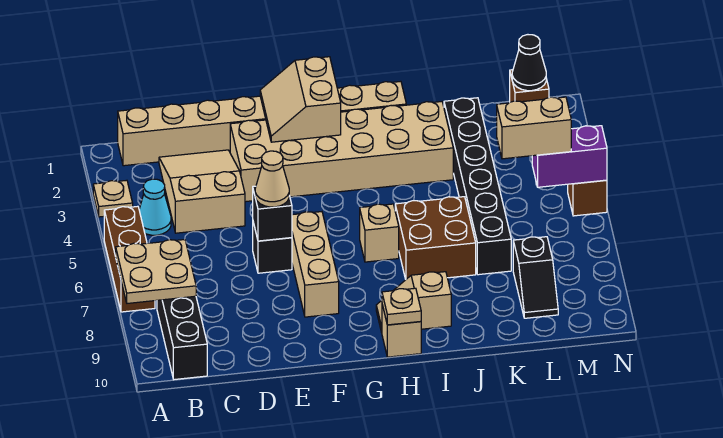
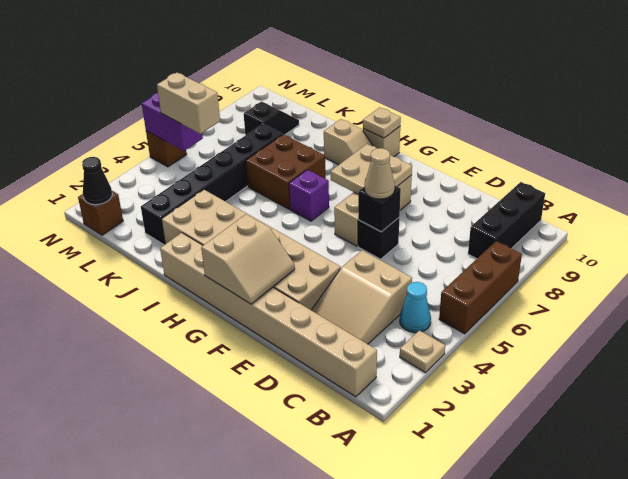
tan plate A7:B8 level 2 -> tan plate F7:G8 level 2
tan brick H6 level 1 -> purple brick H6 level 1

